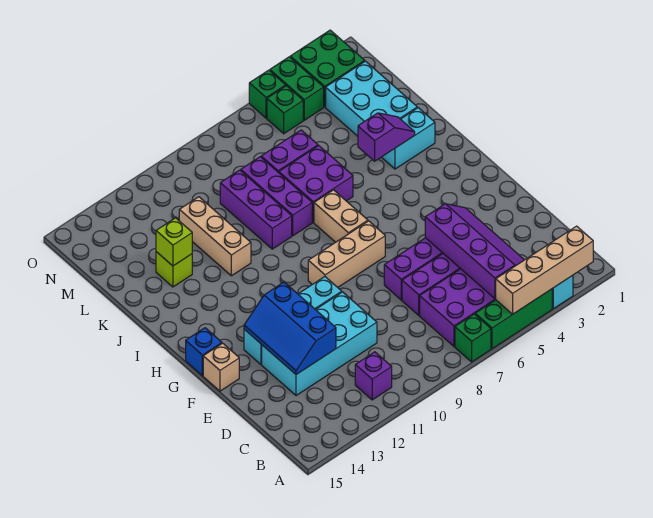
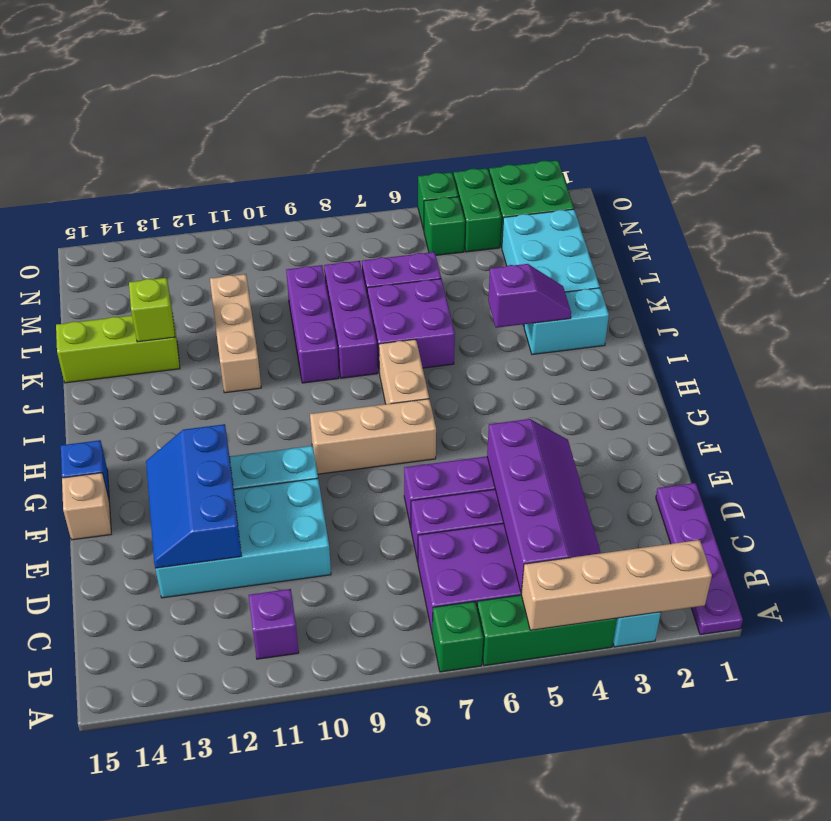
none -> purple plate A1:D1 level 1
lime brick K13 level 1 -> lime brick K13:K15 level 1

